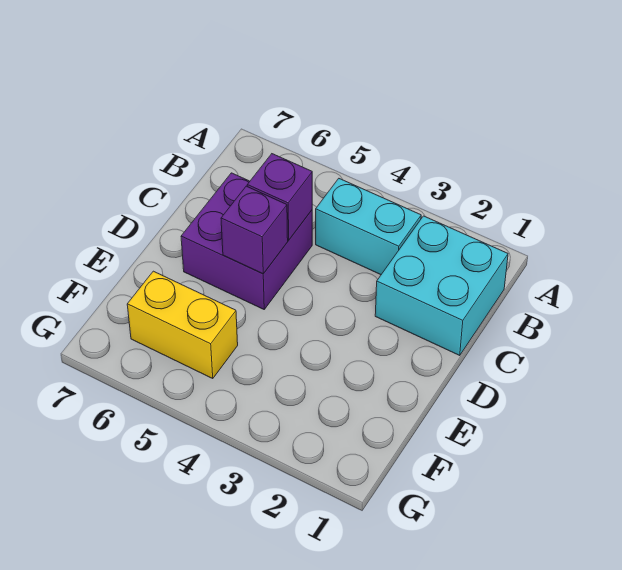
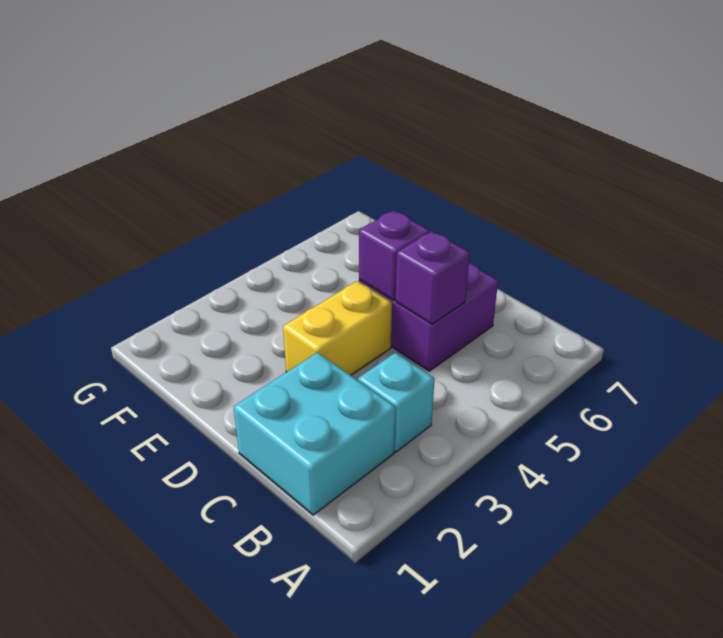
cyan brick B3:B4 level 1 -> cyan brick B3 level 1
yellow brick F5:F6 level 1 -> yellow brick D3:D4 level 1

